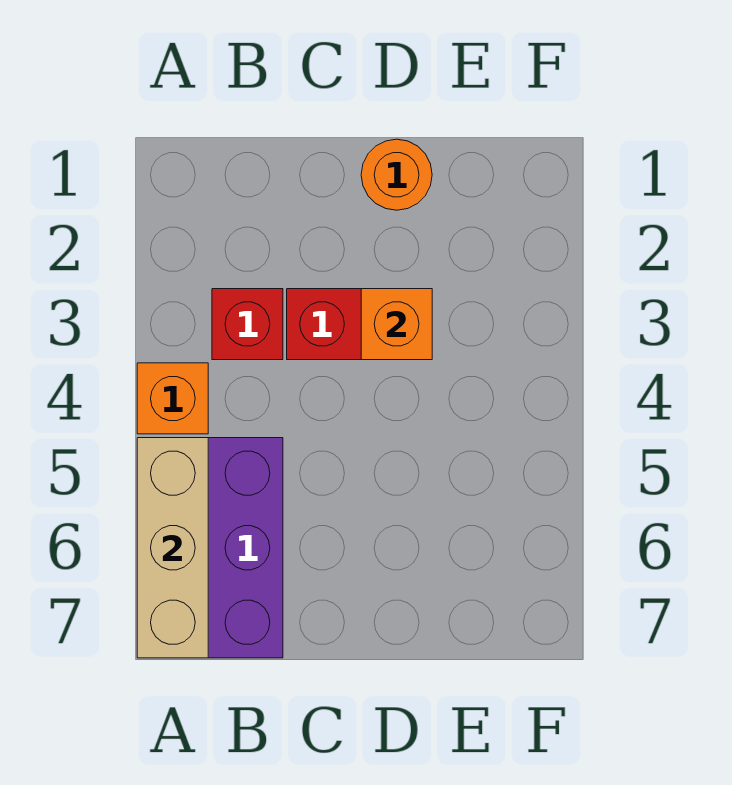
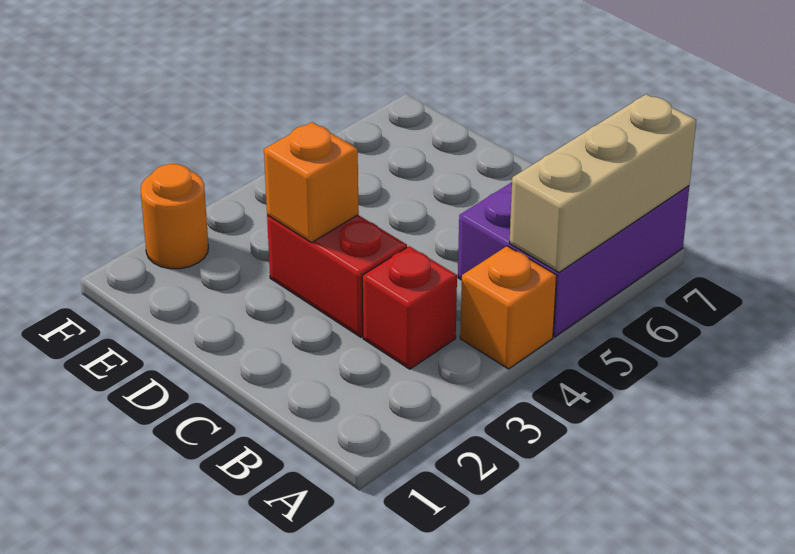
orange round brick D1 level 1 -> orange round brick F2 level 1

